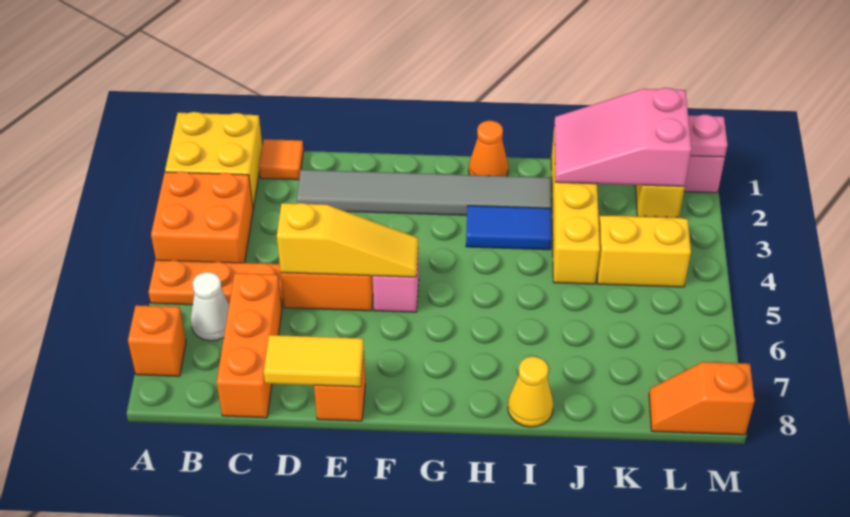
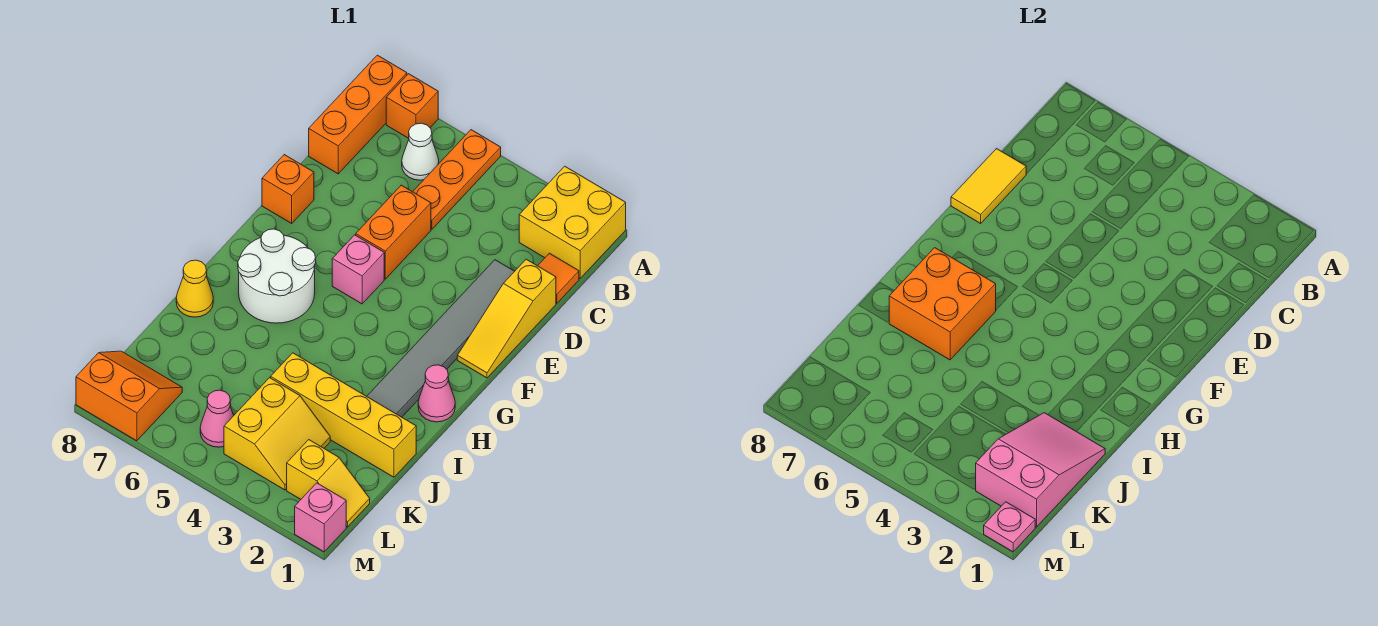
orange brick A3:B4 level 1 -> orange brick H6:I7 level 2
orange brick C6:C8 level 1 -> orange brick A8:C8 level 1
yellow slope D5:F5 level 2 top D -> yellow slope D1:F1 level 1 top D
none -> white round brick G6:H7 level 1
orange cone H1 level 1 -> pink cone H1 level 1
blue tile H3:I3 level 1 -> none
none -> pink cone L5 level 1
orange slope L8:M8 level 1 top M -> orange slope L7:M8 level 1 top M

